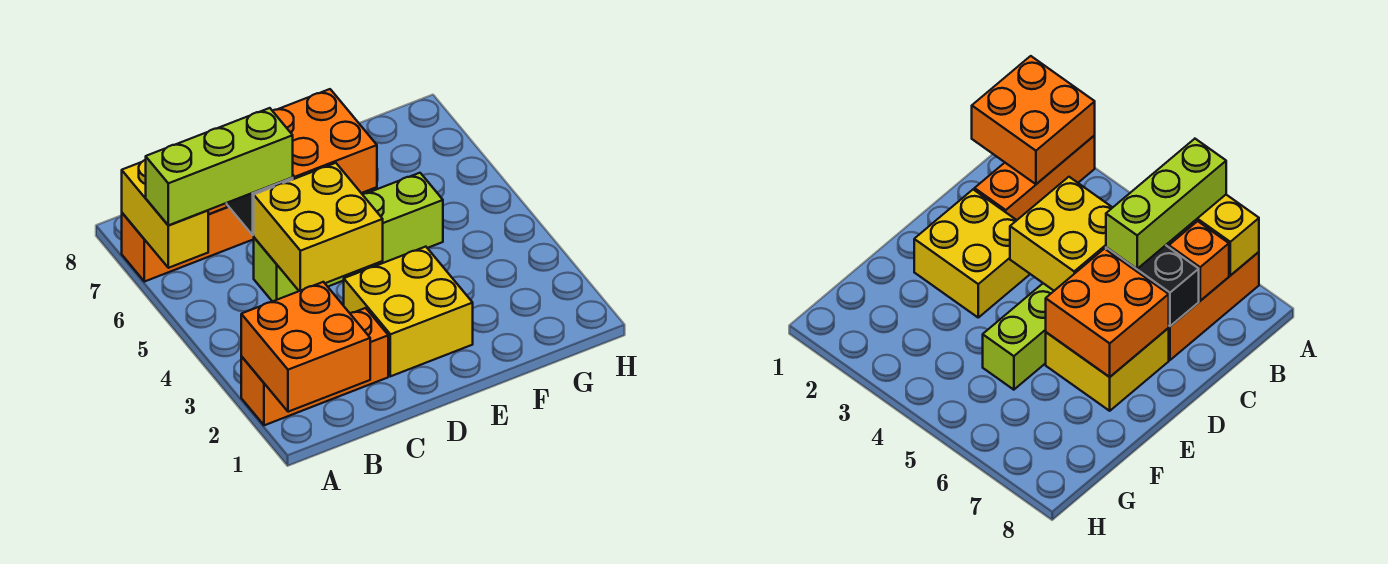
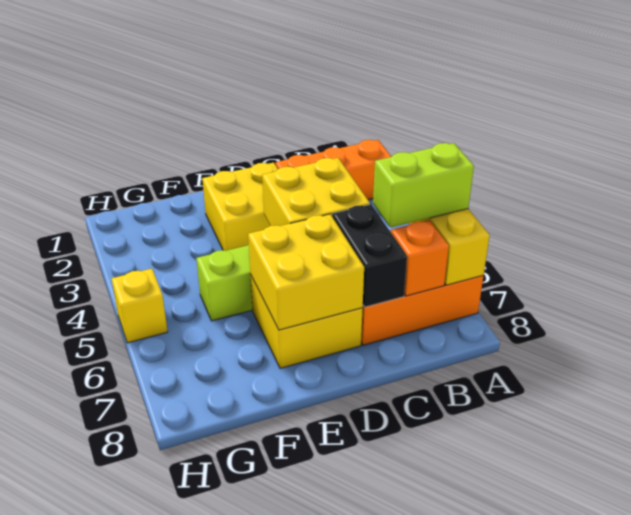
orange brick A1:B2 level 2 -> none
lime brick A6:C6 level 3 -> lime brick A6:B6 level 3
orange brick D6:E7 level 2 -> yellow brick D6:E7 level 2
none -> yellow brick H5 level 1

